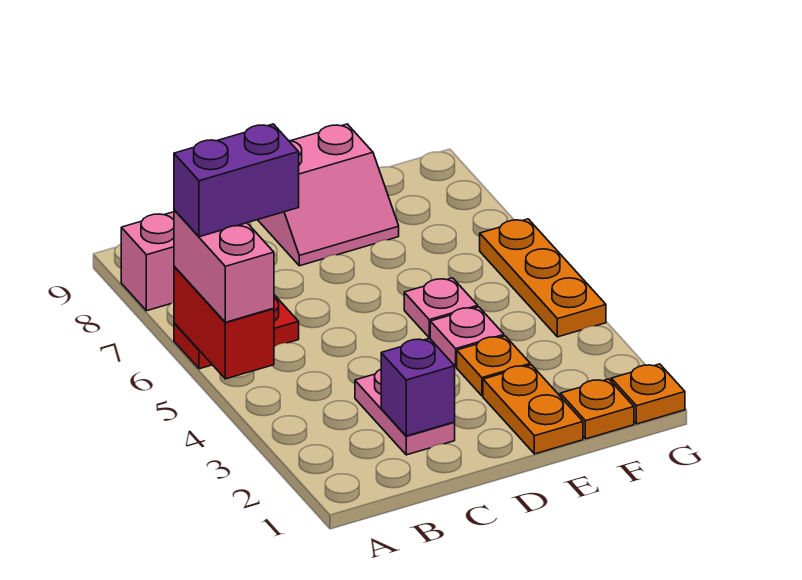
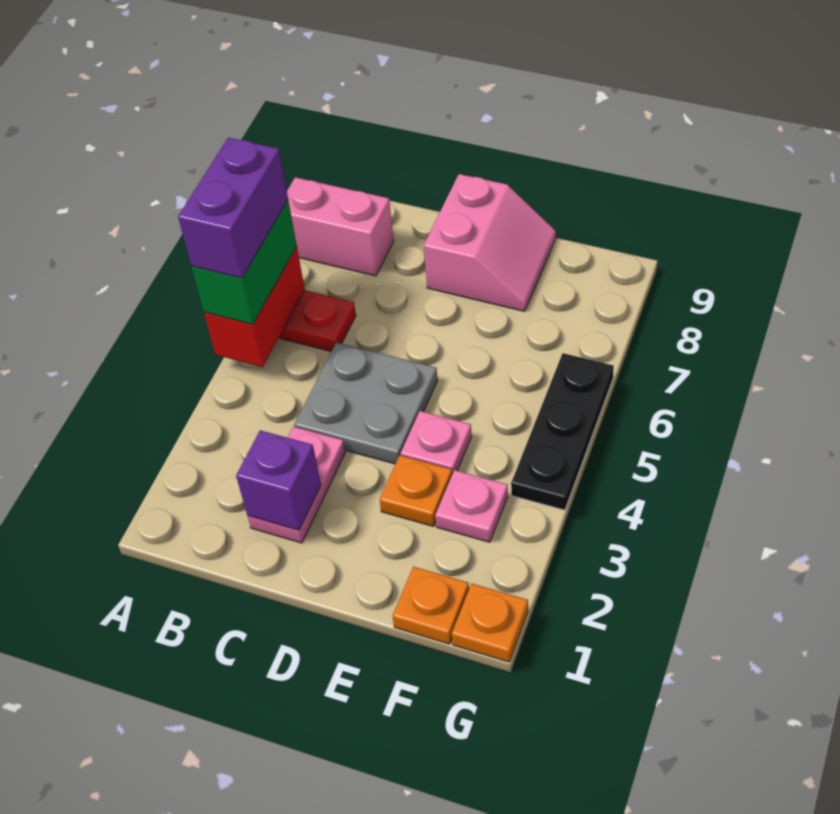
pink brick A5:A6 level 3 -> green brick A5:A6 level 3
purple brick A6:B6 level 4 -> purple brick A5:A6 level 4
none -> grey plate C4:D5 level 1
pink slope D8:E9 level 1 top 9 -> pink slope D8:E9 level 1 top D
orange plate E1:E2 level 1 -> none
pink plate E5 level 1 -> pink plate F3 level 1
orange plate G4:G6 level 1 -> black plate G4:G6 level 1

